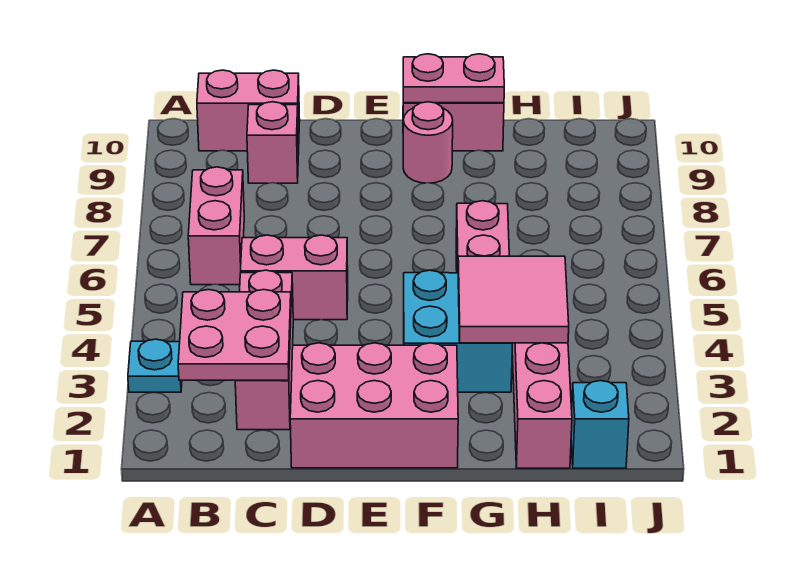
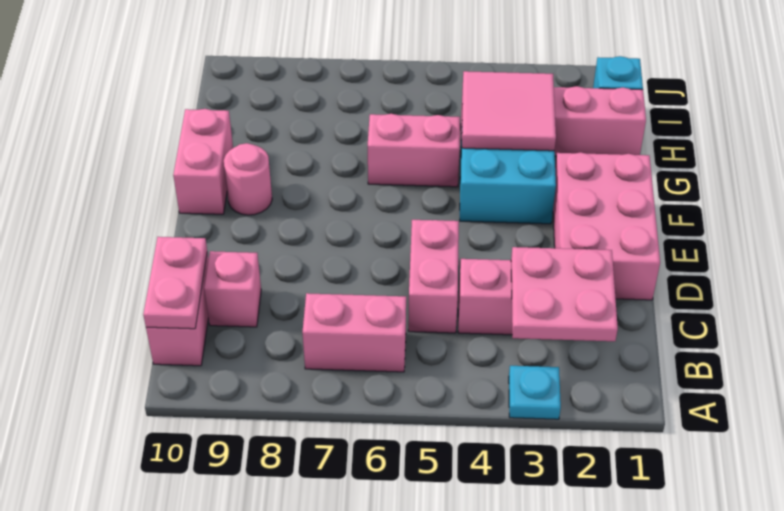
pink plate F10:G10 level 2 -> pink plate B10:C10 level 2

